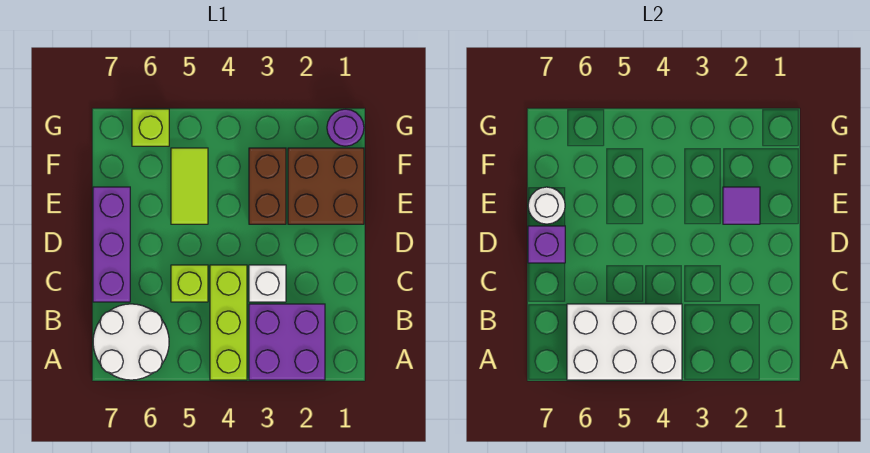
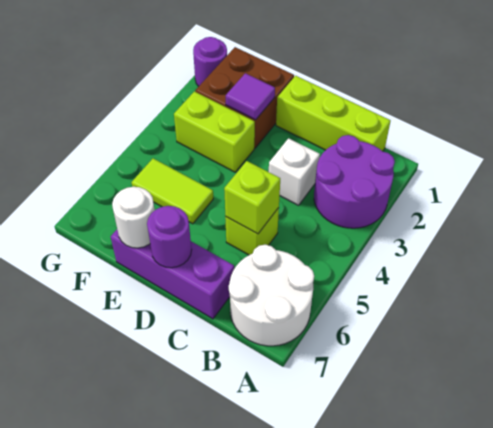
purple brick A2:B3 level 1 -> purple round brick A2:B3 level 1
lime brick A4:C4 level 1 -> lime brick B1:D1 level 1
white brick A4:B6 level 2 -> none
purple brick D7 level 2 -> purple round brick D7 level 2
brown brick E3:F3 level 1 -> lime brick E3:F3 level 1
lime brick G6 level 1 -> lime brick C5 level 2

